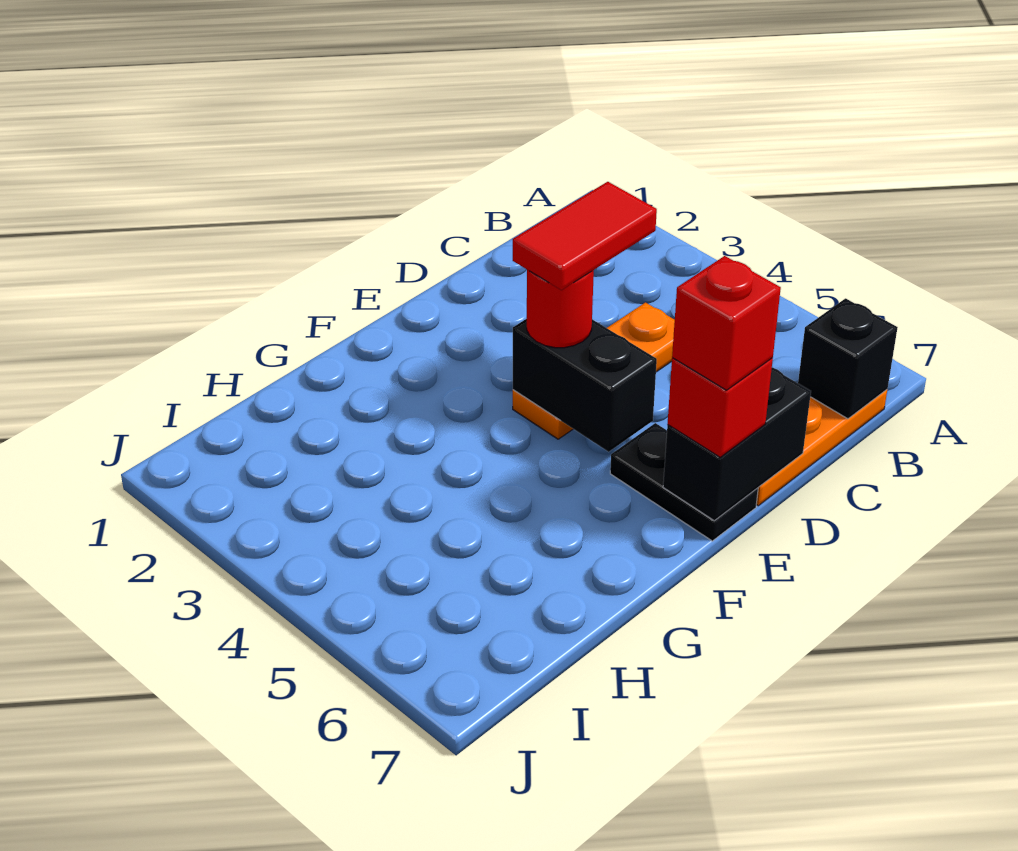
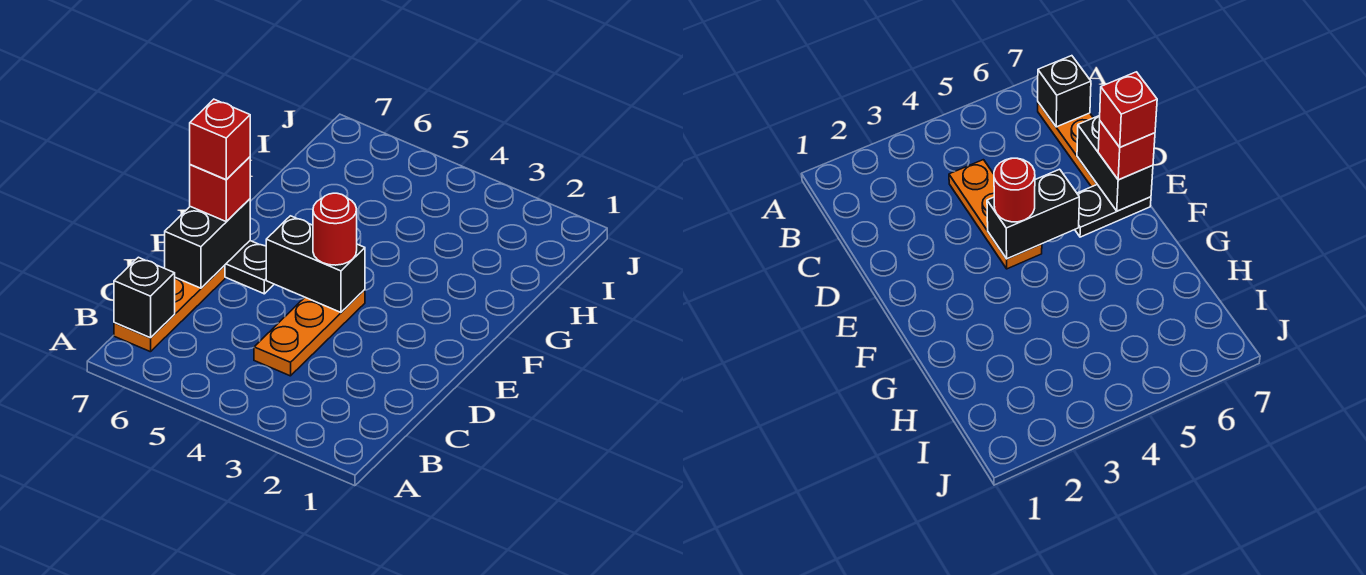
red tile D4:E4 level 4 -> none

